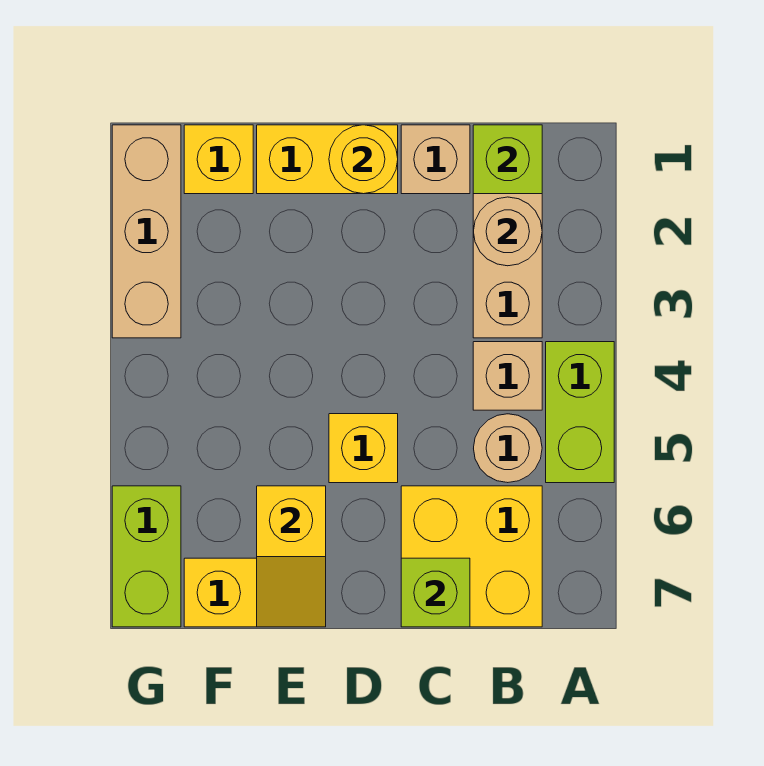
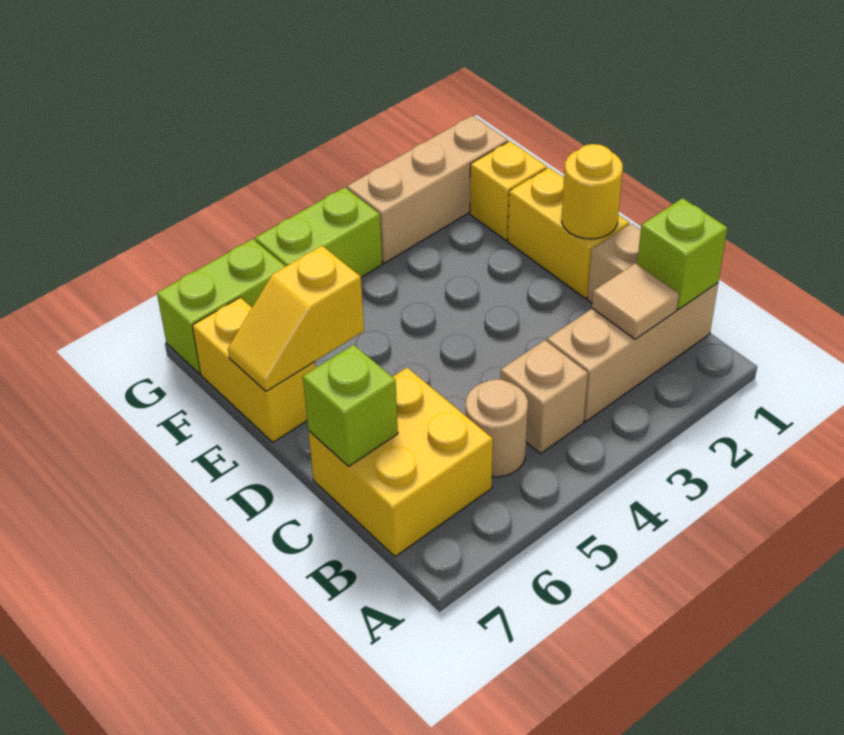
lime brick A4:A5 level 1 -> lime brick G4:G5 level 1
tan round brick B2 level 2 -> tan tile B2 level 2
yellow brick D5 level 1 -> none

